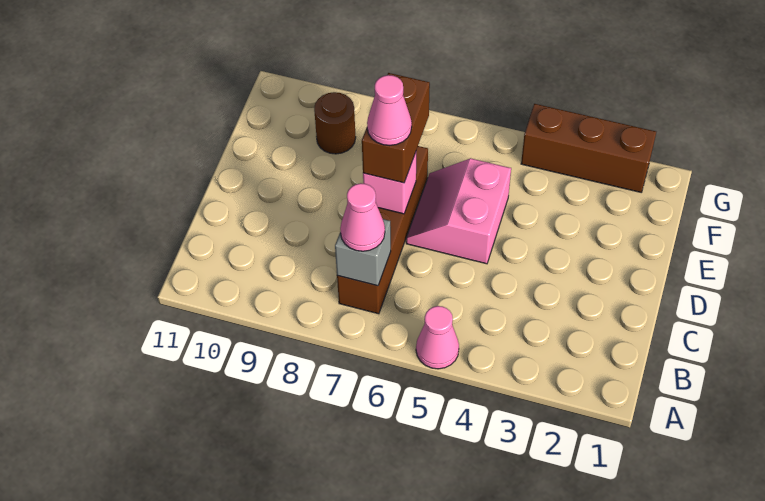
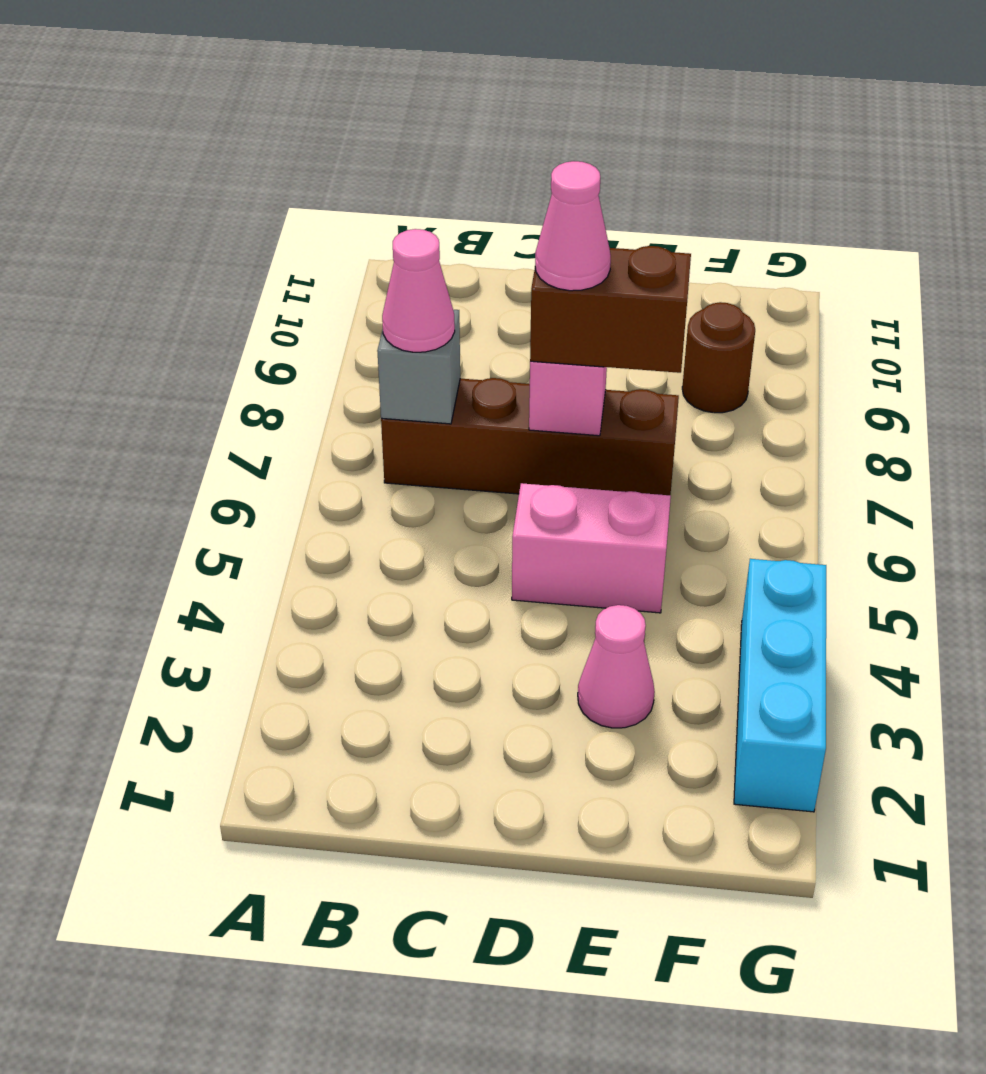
pink cone A5 level 1 -> pink cone E3 level 1
brown brick G2:G4 level 1 -> cyan brick G2:G4 level 1

